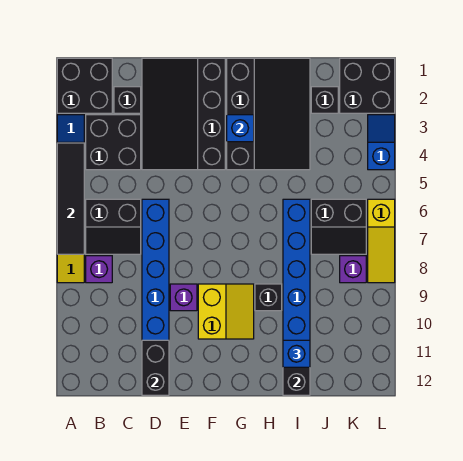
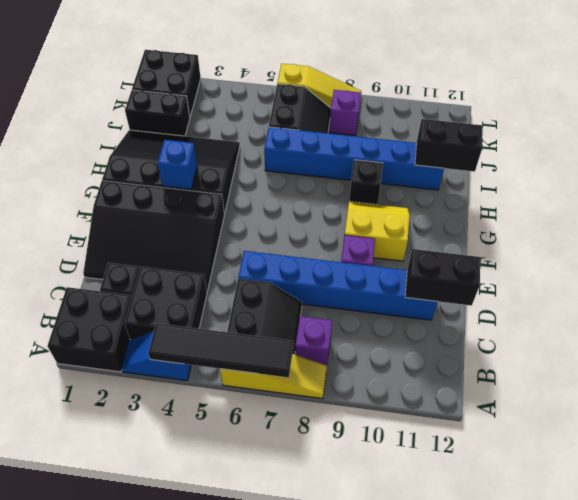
blue brick I11 level 3 -> none
black brick J2 level 1 -> black brick J1:J2 level 1
blue slope L3:L4 level 1 top 4 -> none

